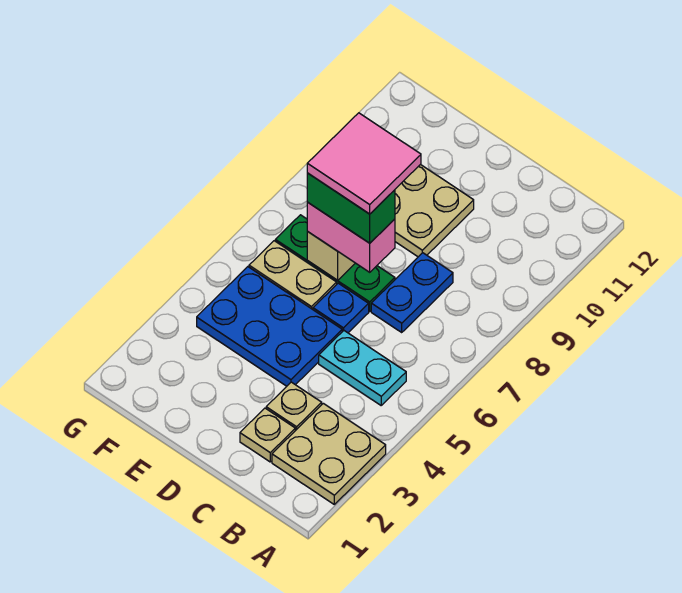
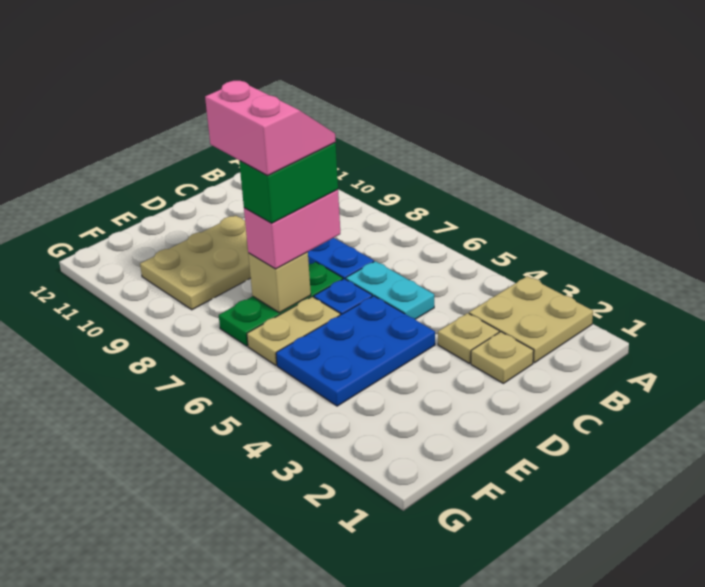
cyan plate B5:C5 level 1 -> cyan plate C5:C6 level 1
pink tile D7:E8 level 5 -> pink slope D7:E8 level 5 top E

